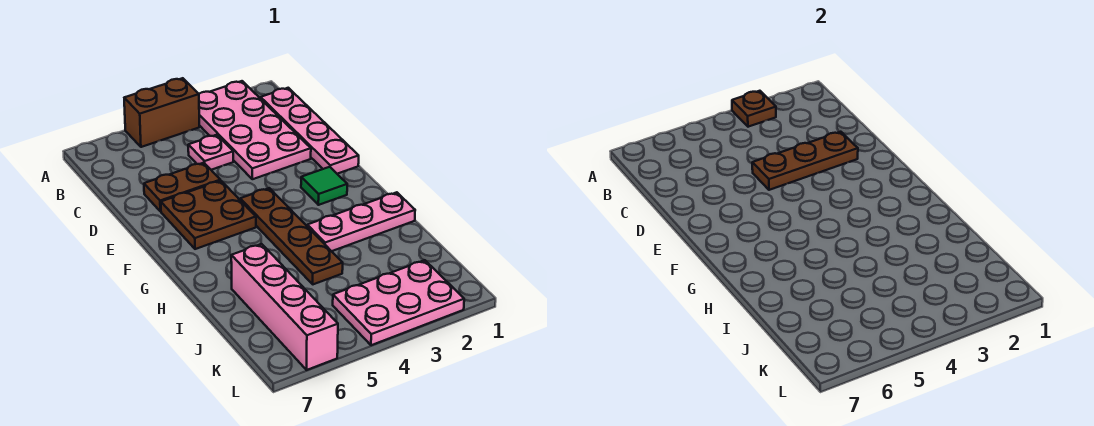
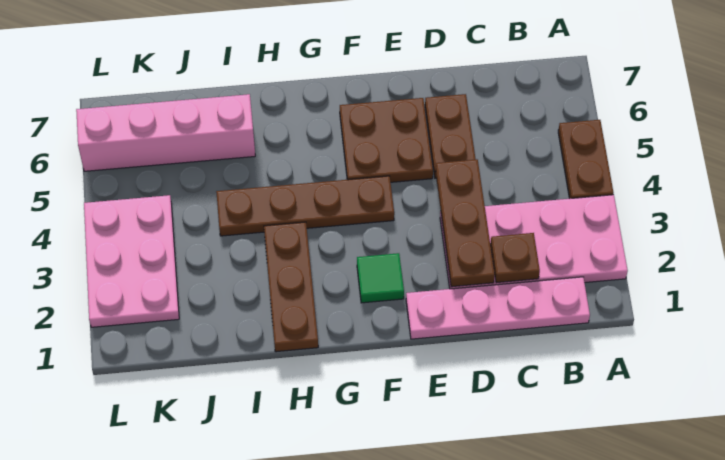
brown plate A3 level 2 -> brown plate C2 level 2
brown brick A4:A5 level 1 -> brown plate A4:A5 level 1
pink plate C4 level 1 -> none
pink plate H1:H3 level 1 -> brown plate H1:H3 level 1

